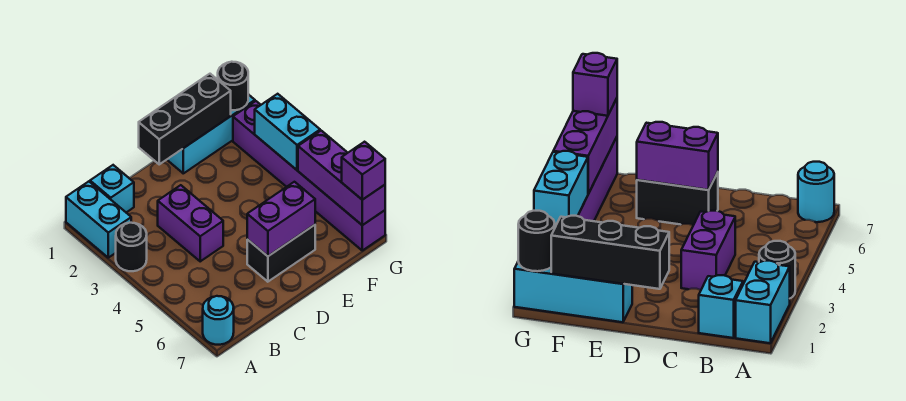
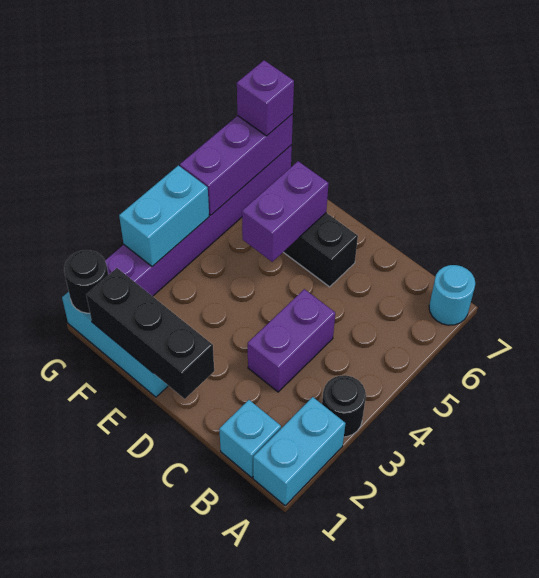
purple brick D6:E6 level 2 -> purple brick E5:E6 level 2

